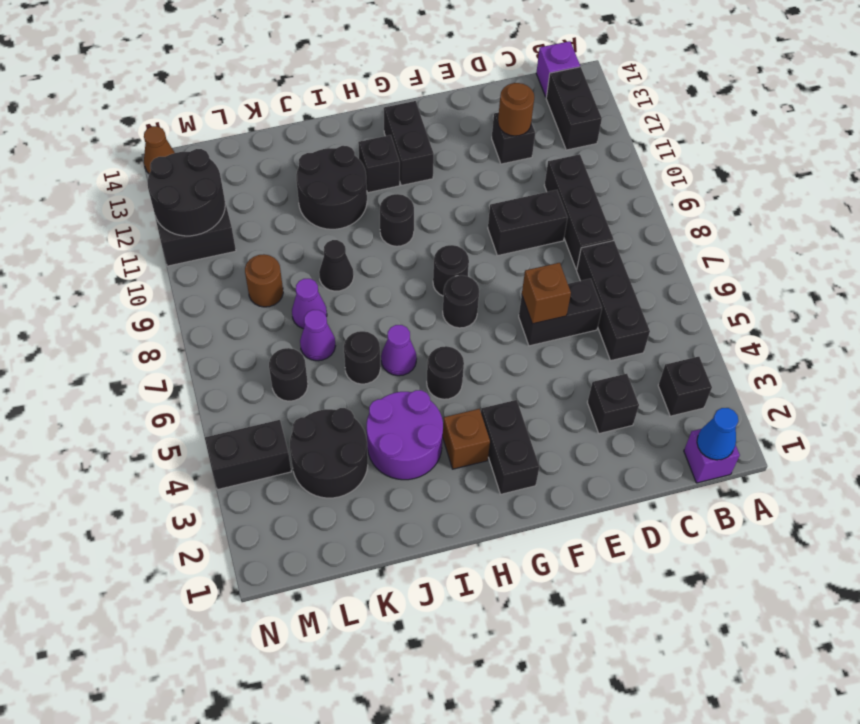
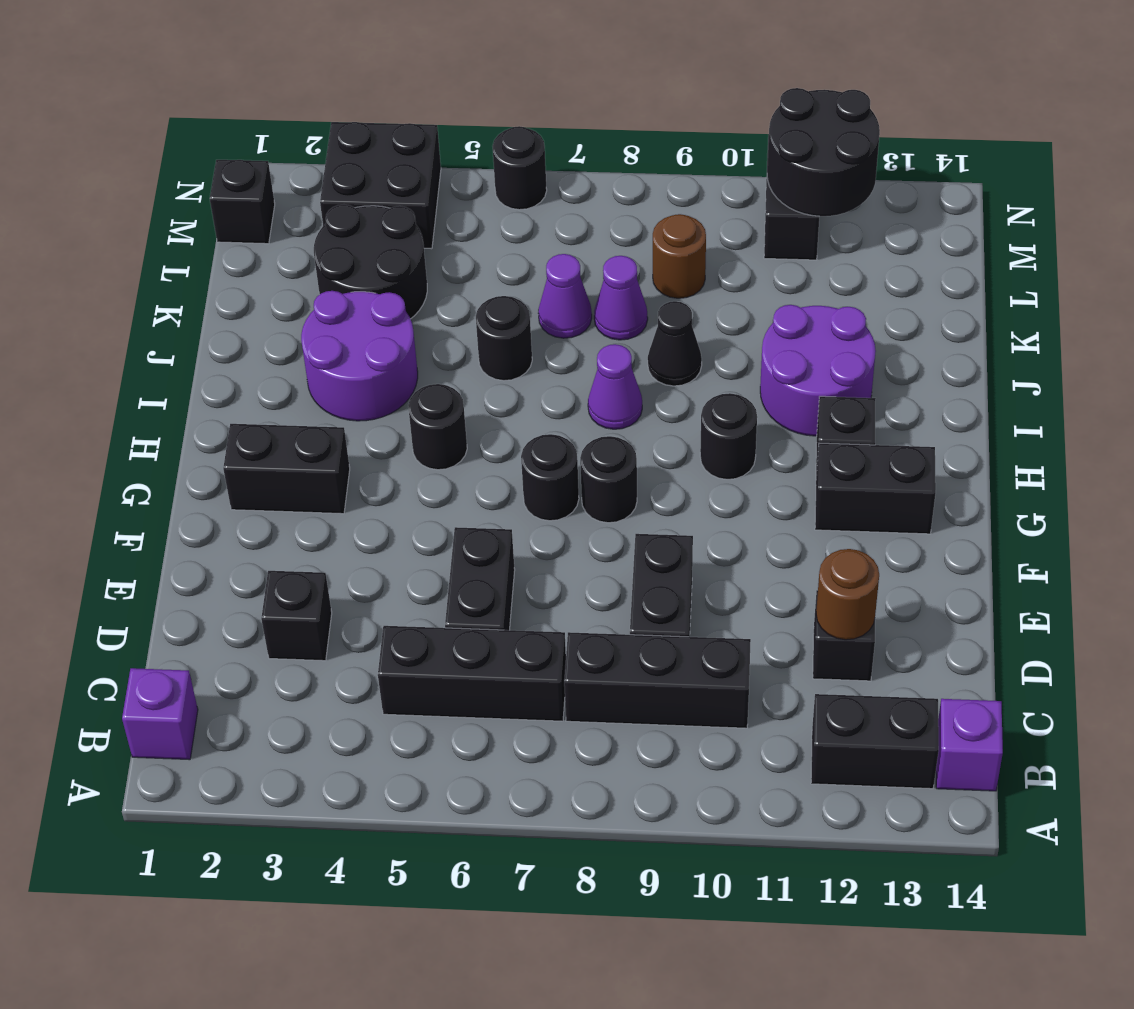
blue cone B1 level 2 -> none
black brick B3 level 1 -> black brick M1 level 1
brown brick E6 level 2 -> none
brown brick H3 level 1 -> none
purple cone I6 level 1 -> purple cone I8 level 1
black round brick I11:J12 level 1 -> purple round brick I11:J12 level 1
black round brick L6 level 1 -> black round brick N6 level 1
black brick M4:N4 level 1 -> black brick M3:N4 level 1
brown cone N14 level 1 -> none

